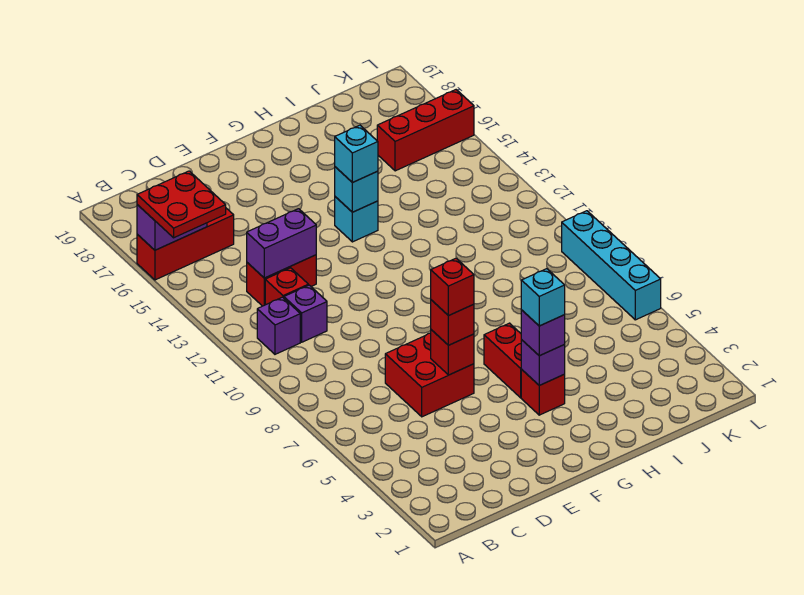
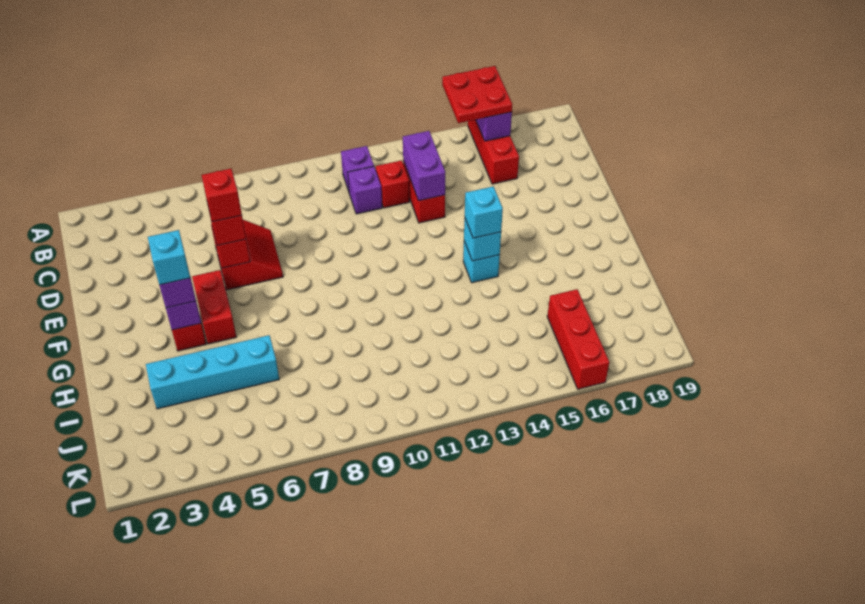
red brick D6:E7 level 1 -> red slope D6:E7 level 1 top 6
red brick G5:G6 level 1 -> red brick F5:G5 level 1
cyan brick L6:L9 level 1 -> cyan brick I3:I6 level 1

